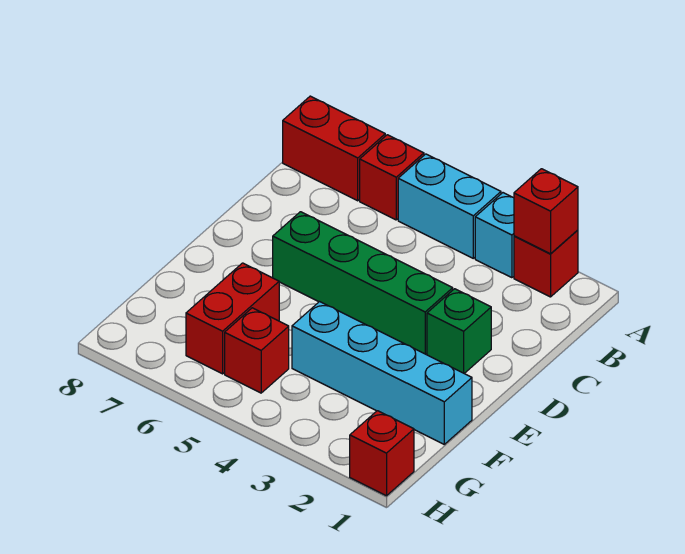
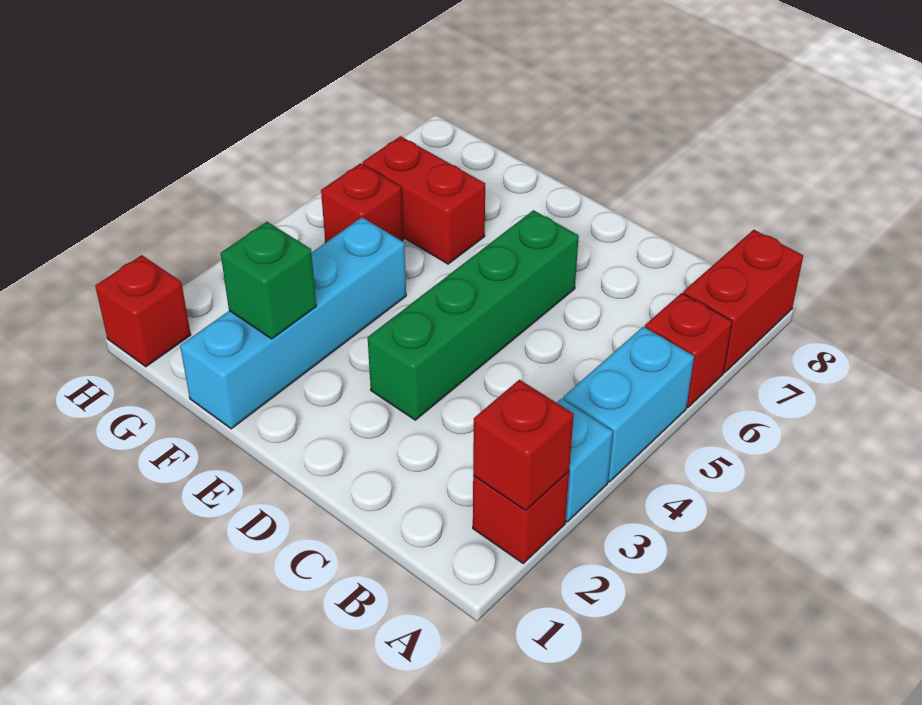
green brick D2 level 1 -> green brick F2 level 2

